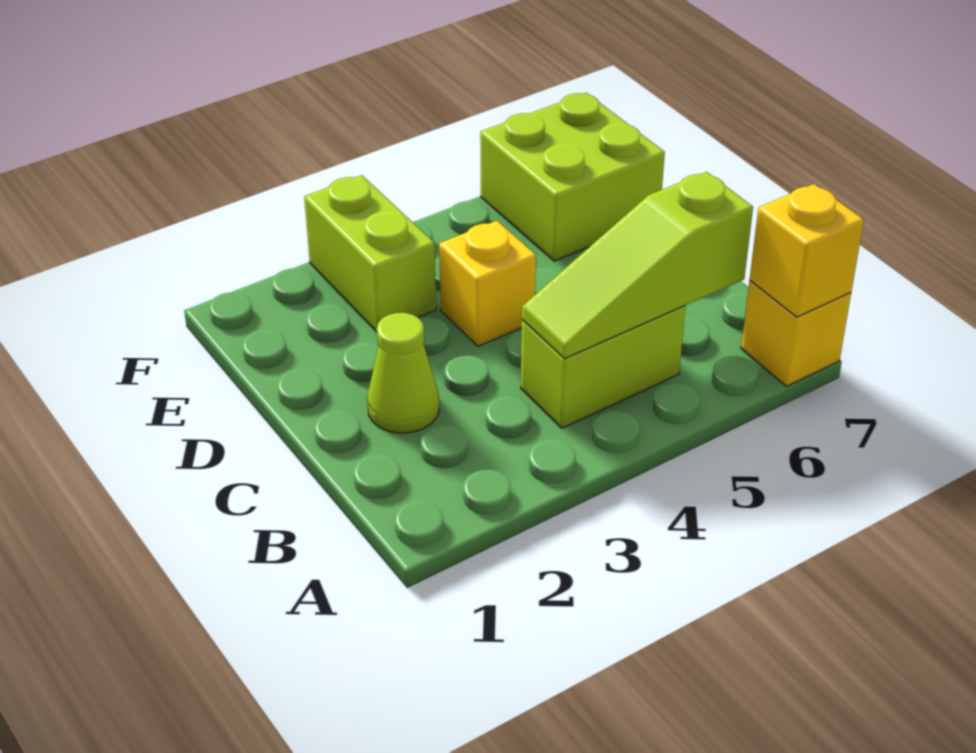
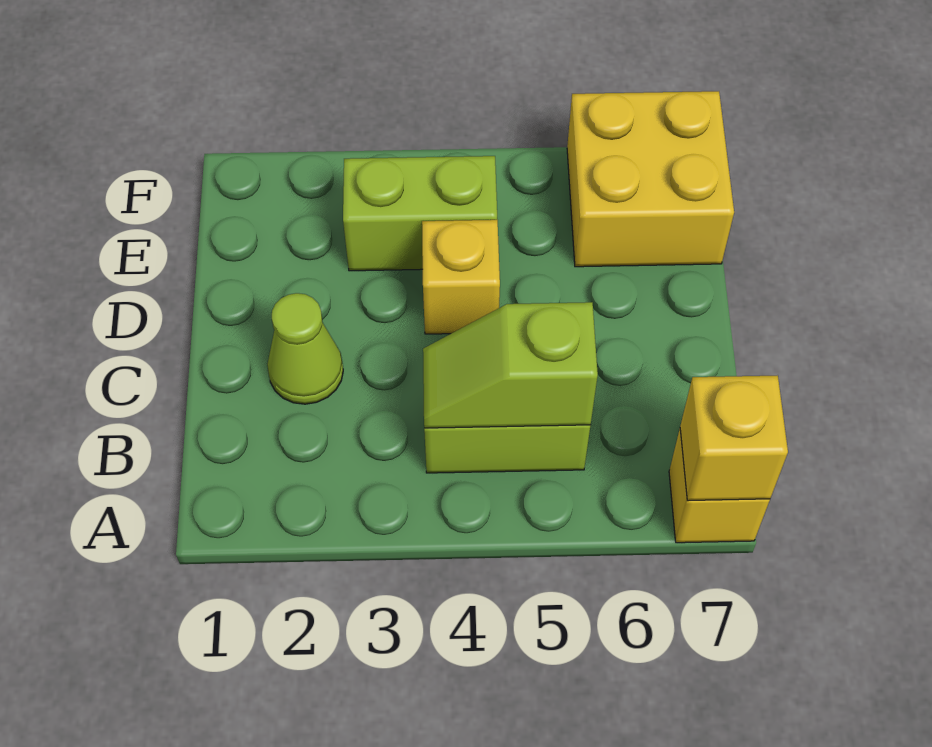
lime slope B4:B6 level 2 top 6 -> lime slope B4:B5 level 2 top 5
lime brick E3:F3 level 1 -> lime brick E3:E4 level 1
lime brick E6:F7 level 1 -> yellow brick E6:F7 level 1

